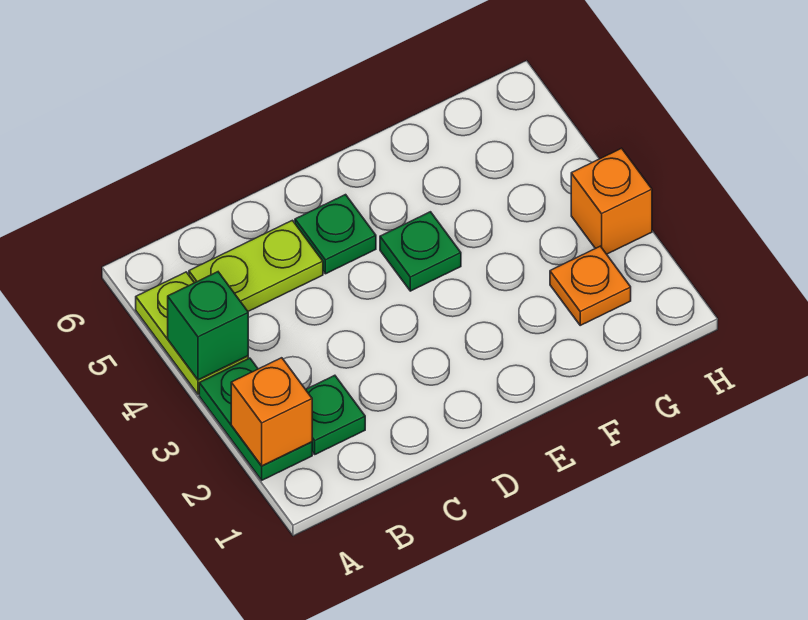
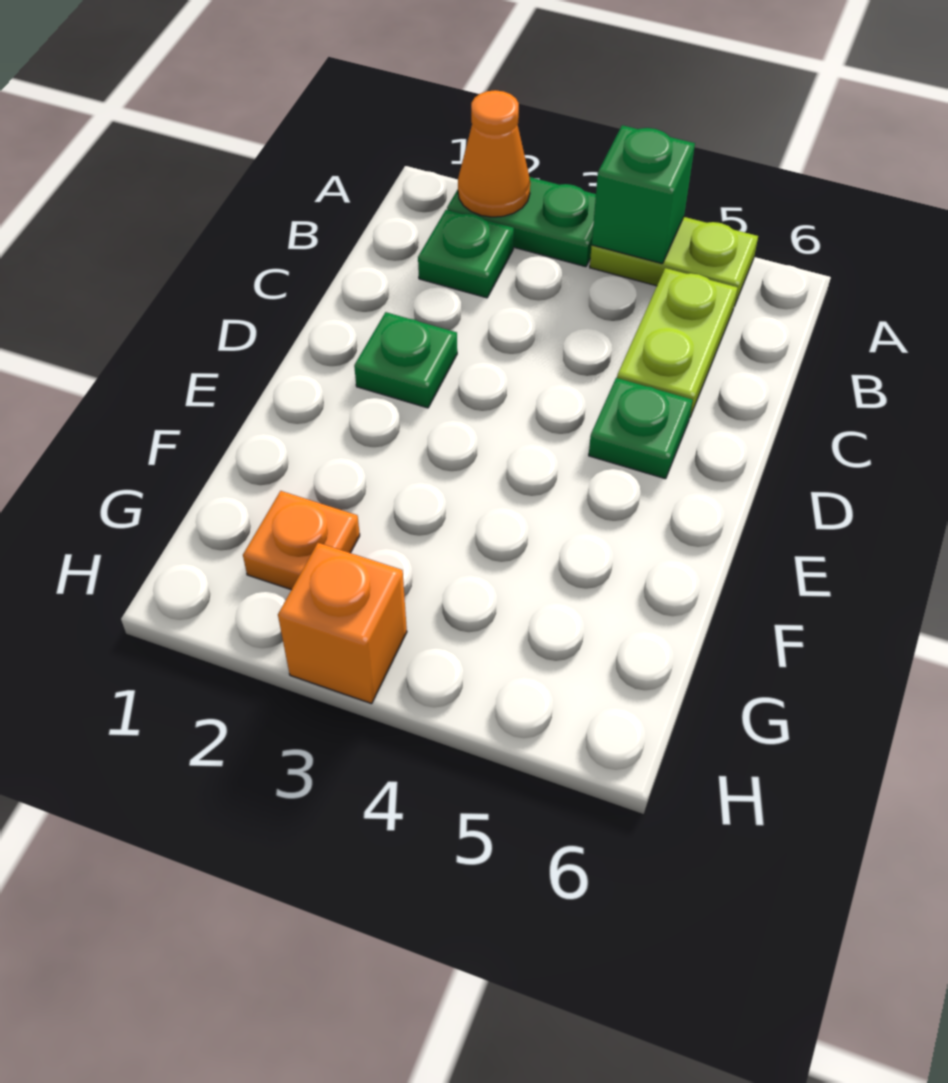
orange brick A2 level 2 -> orange cone A2 level 2
green plate E4 level 1 -> green plate D2 level 1

